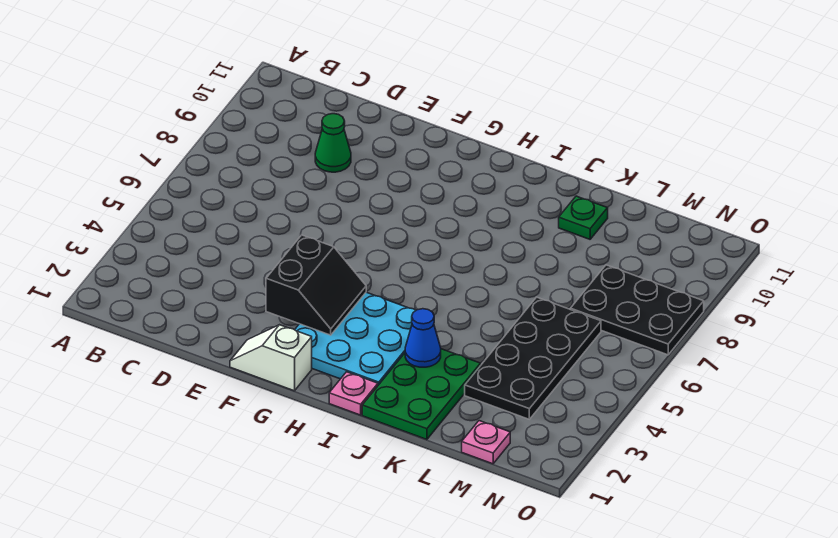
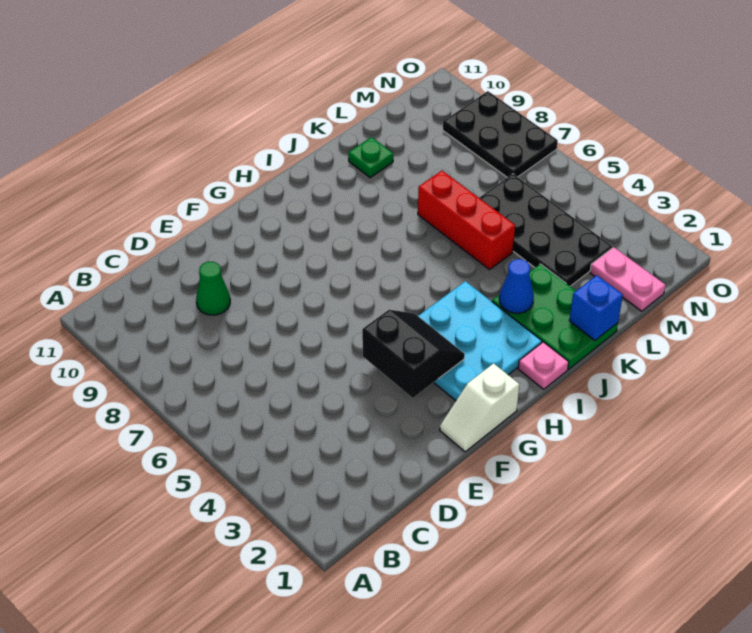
none -> blue brick K1 level 2
none -> red brick K5:K7 level 1
pink plate M1 level 1 -> pink plate M1:M2 level 1
black plate M7:O8 level 1 -> black plate N7:O9 level 1

